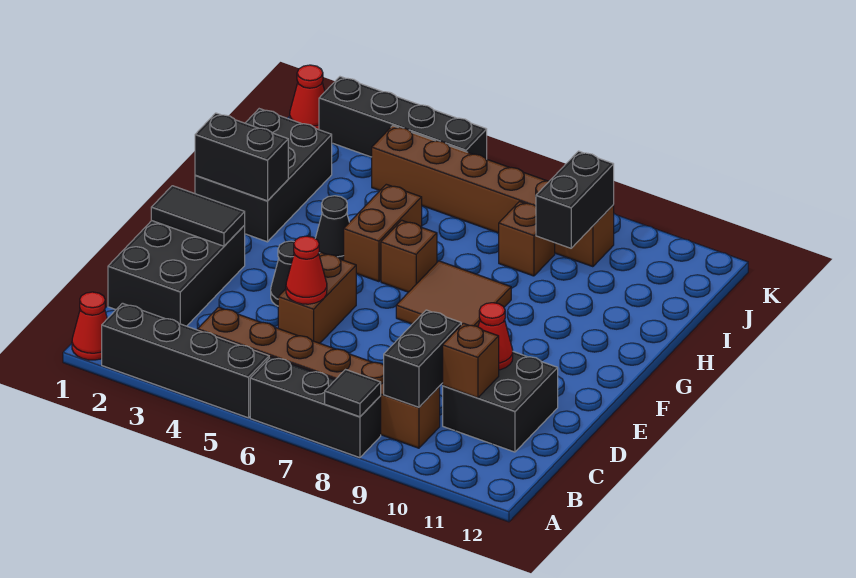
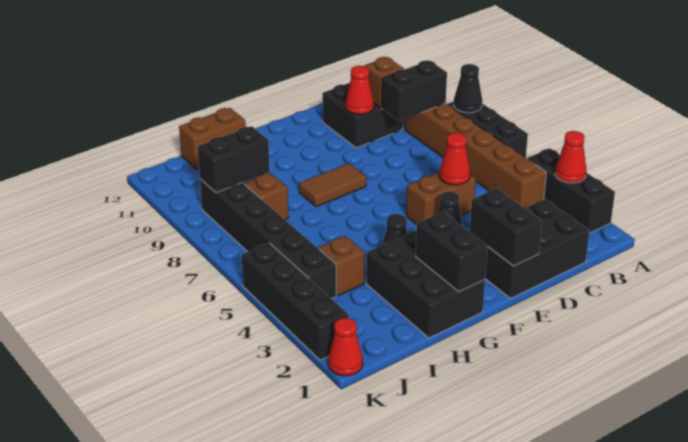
red cone A1 level 1 -> red cone A3 level 2
black brick A2:A5 level 1 -> black brick A2:A4 level 1
black tile A8 level 2 -> black cone A8 level 2
black tile E1:E2 level 2 -> black brick E1:E2 level 2
brown tile F7:G8 level 1 -> brown tile F8:G8 level 1
black brick G1:I2 level 1 -> black brick G1:H3 level 1
brown brick G5:H5 level 1 -> brown brick H12:I12 level 1
brown brick G6 level 1 -> brown brick I4 level 1
brown brick J4:J9 level 1 -> black brick J4:J9 level 1

